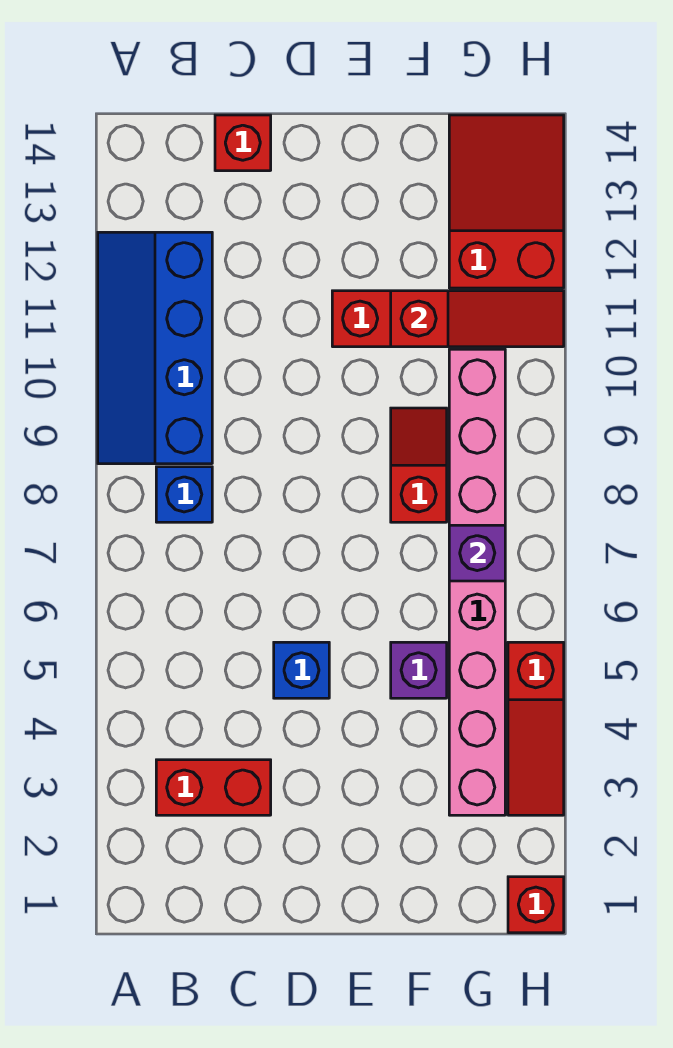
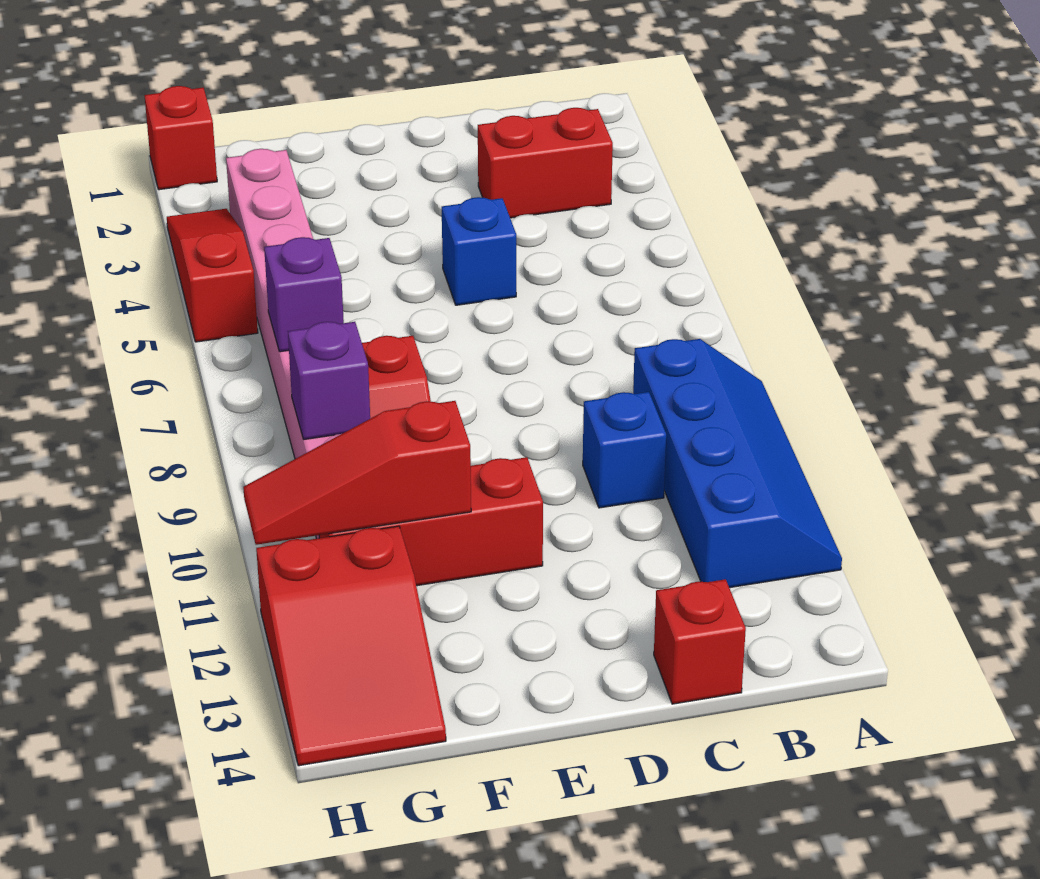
blue brick B8 level 1 -> blue brick C10 level 1
purple brick F5 level 1 -> purple brick G9 level 2

